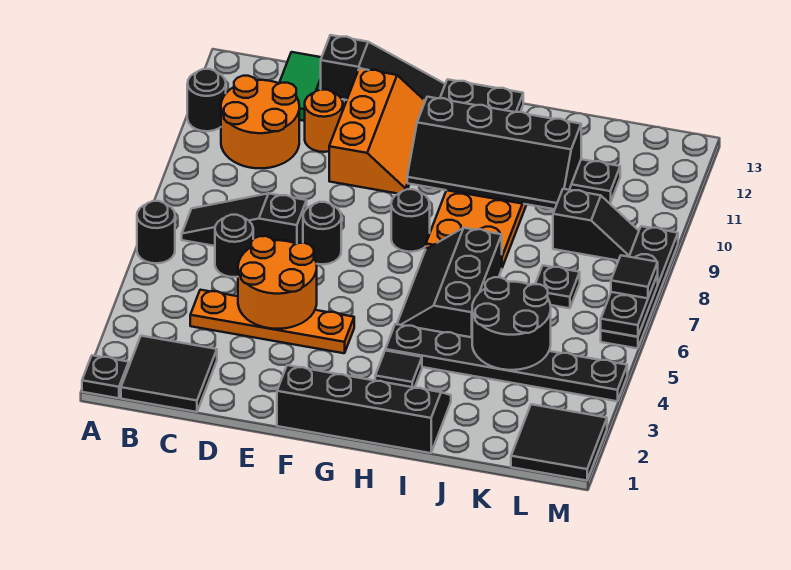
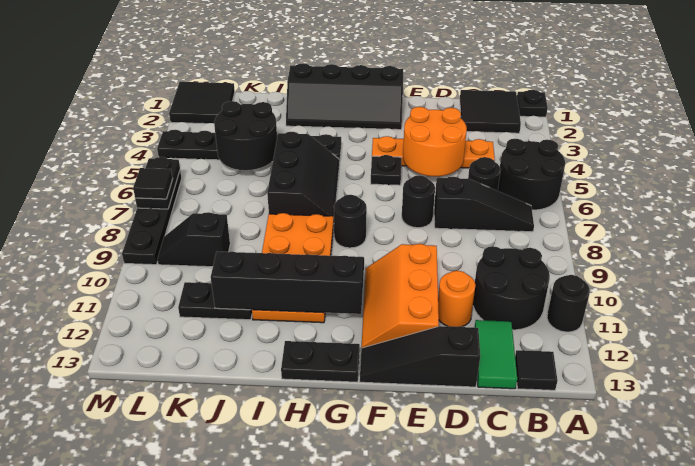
black round brick A6 level 1 -> black round brick A5:B6 level 1
orange round brick B10:C11 level 1 -> black round brick B10:C11 level 1
black tile H3 level 1 -> black tile B13 level 1
black plate K7 level 1 -> black plate F5 level 1

